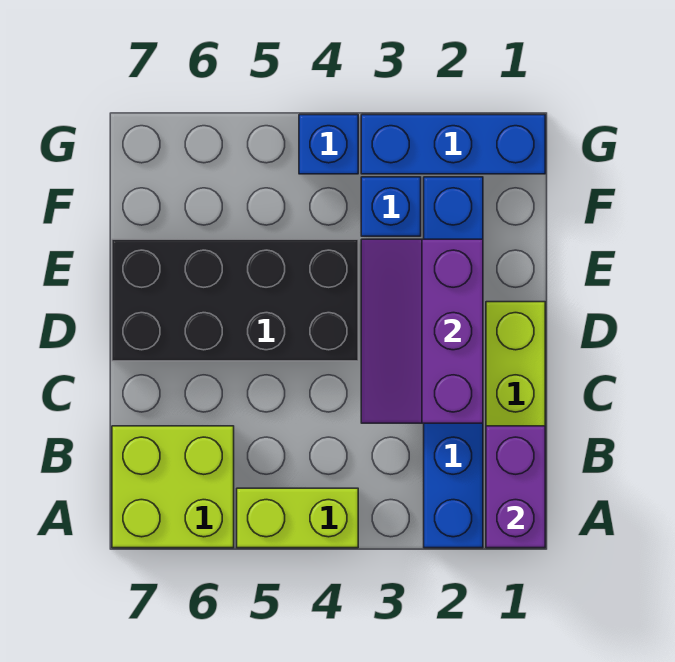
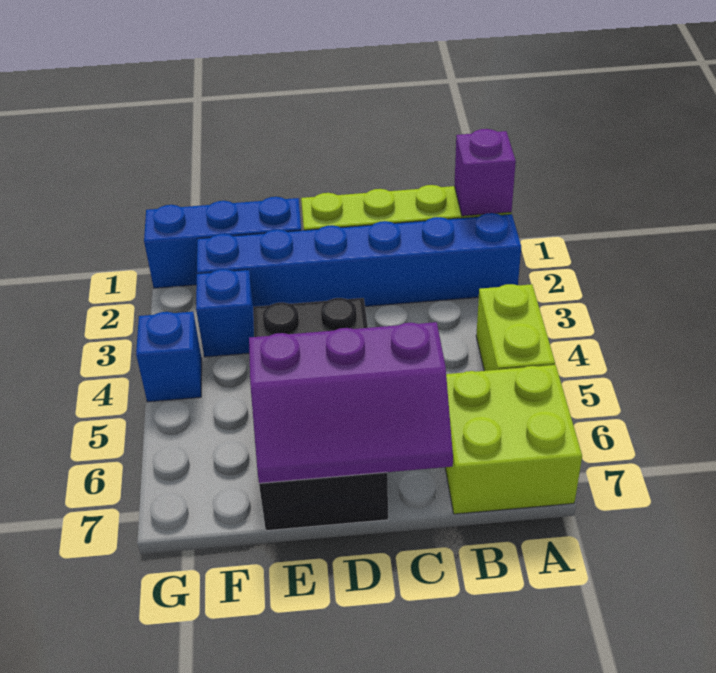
purple brick A1:B1 level 2 -> purple brick A1 level 2
purple slope C2:E3 level 2 top 2 -> purple slope C6:E7 level 2 top 6
blue brick G1:G3 level 1 -> blue brick E1:G1 level 1

